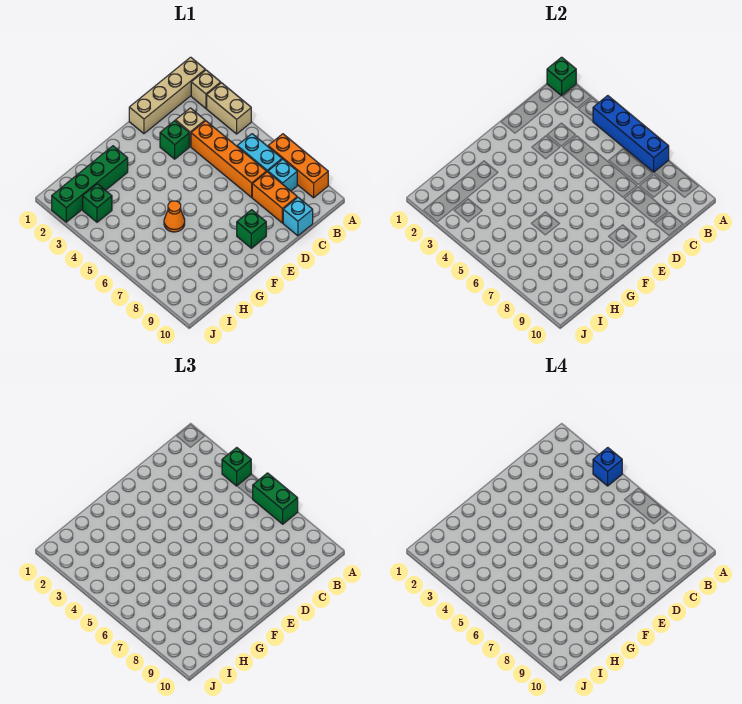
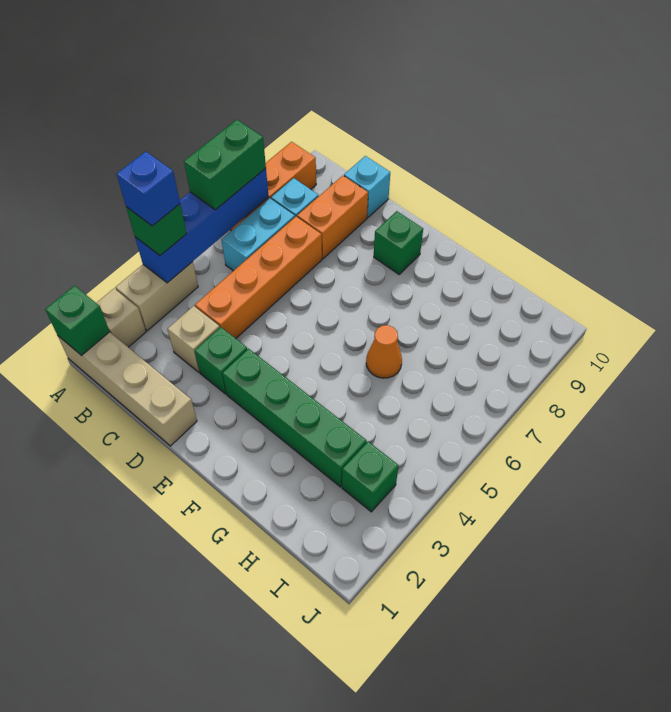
green brick G2:J2 level 1 -> green brick E3:H3 level 1

